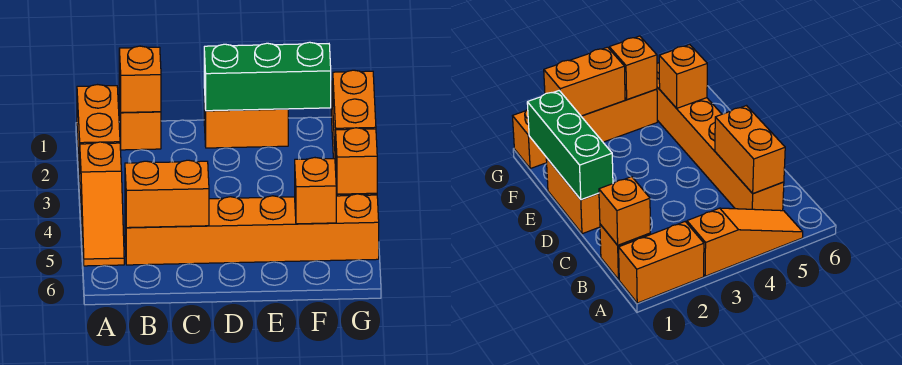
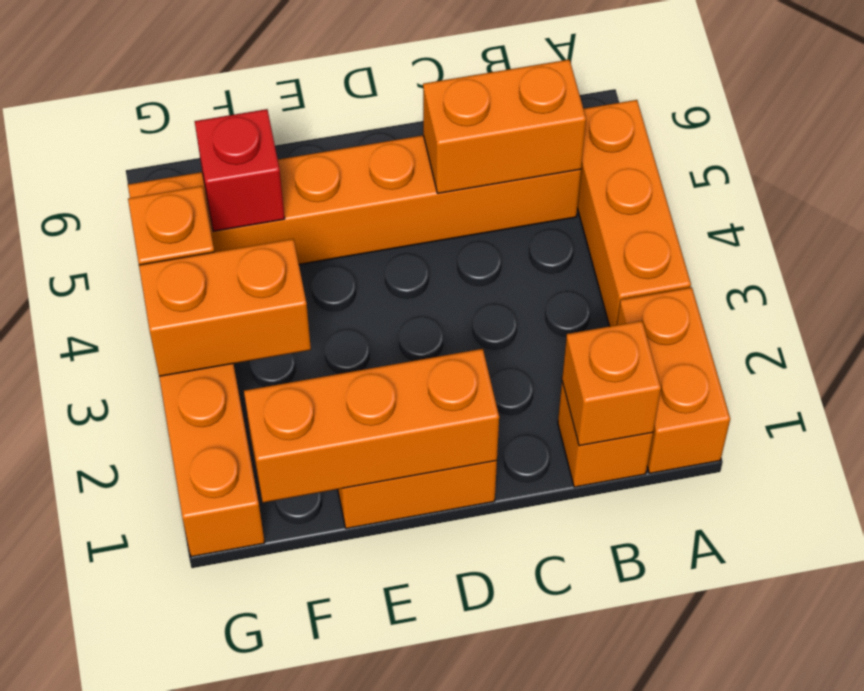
orange slope A3:A5 level 1 top 3 -> orange brick A3:A5 level 1
green brick D1:F1 level 2 -> orange brick D1:F1 level 2
orange brick F5 level 2 -> red brick F5 level 2
orange brick G2:G3 level 2 -> orange brick F3:G3 level 2

